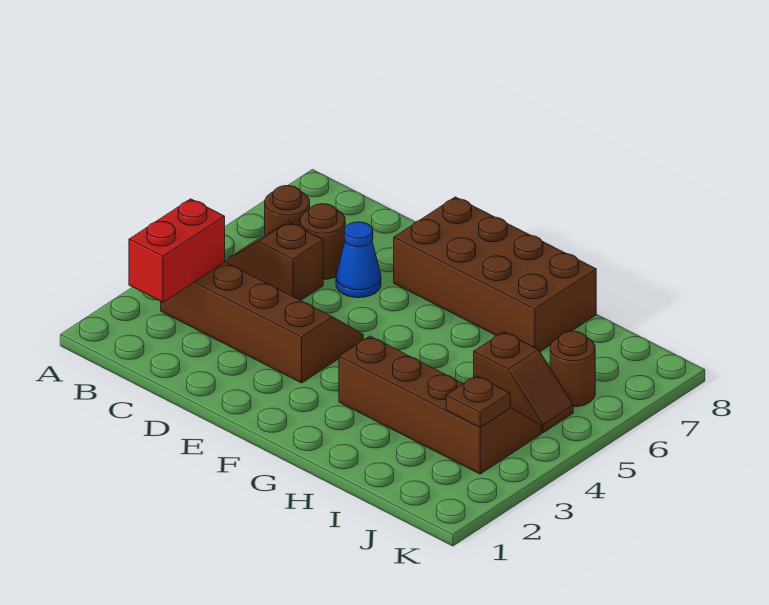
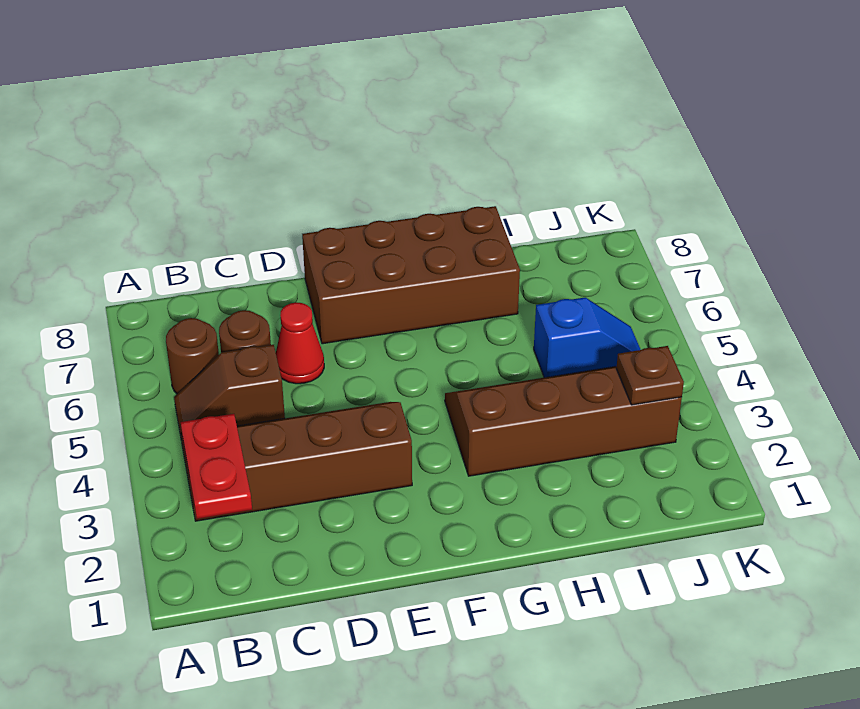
red brick B2:B3 level 2 -> red plate B2:B3 level 2
blue cone D6 level 1 -> red cone D6 level 1
brown slope I5:J5 level 1 top I -> blue slope I5:J5 level 1 top I
brown round brick J6 level 1 -> none

